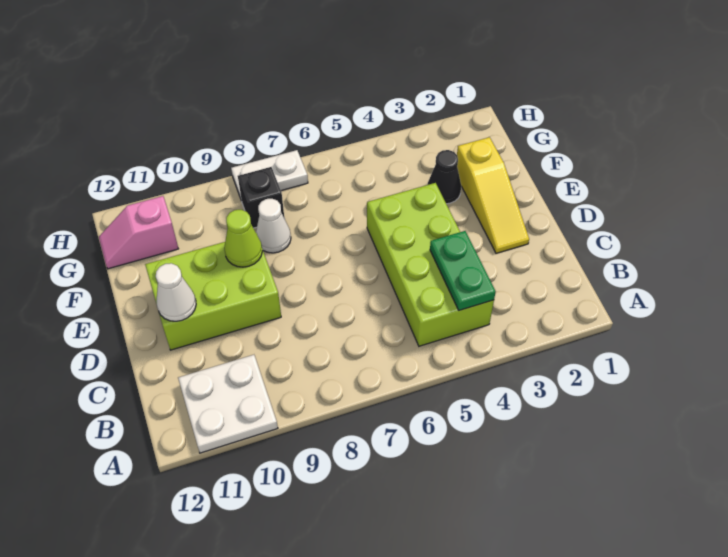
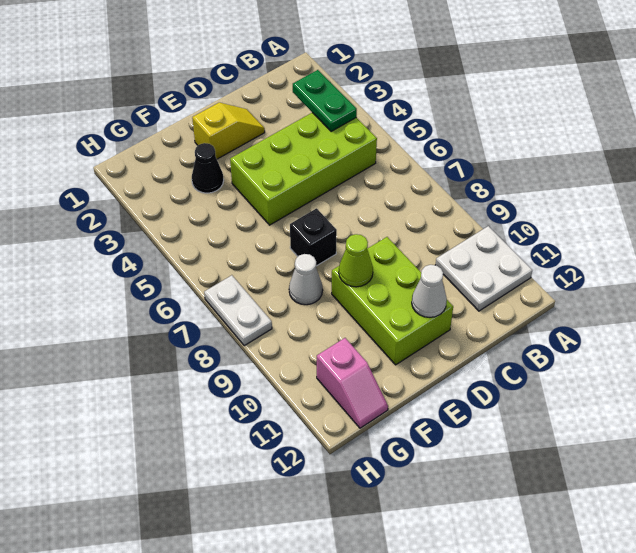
green plate B4:C4 level 2 -> green plate B3:B4 level 2
yellow slope D2:F2 level 1 top F -> yellow slope D2:E2 level 1 top E
black brick G8 level 1 -> black brick E7 level 1

